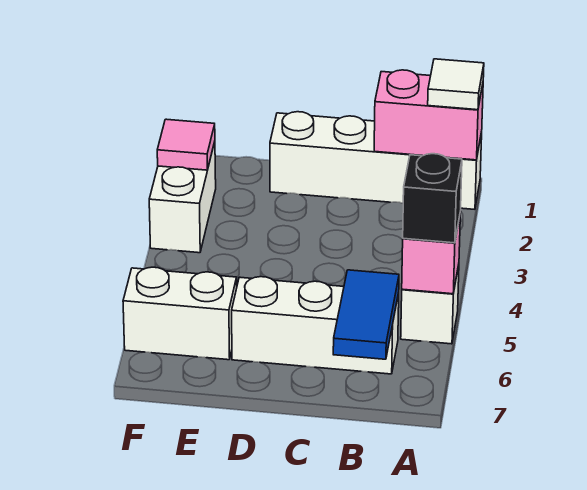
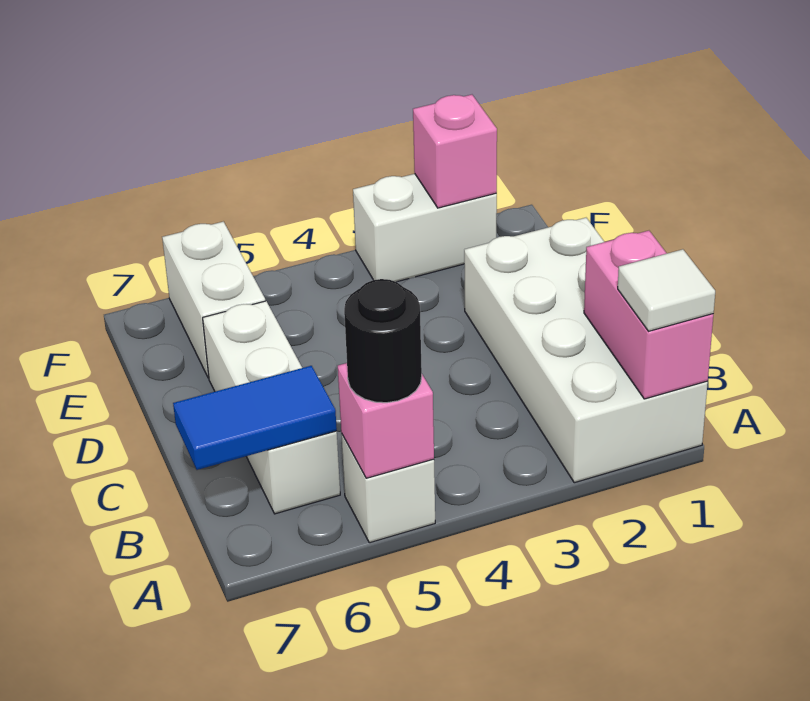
white brick A1:D1 level 1 -> white brick A1:D2 level 1
black brick A5 level 3 -> black round brick A5 level 3
pink tile F2 level 2 -> pink brick F2 level 2

